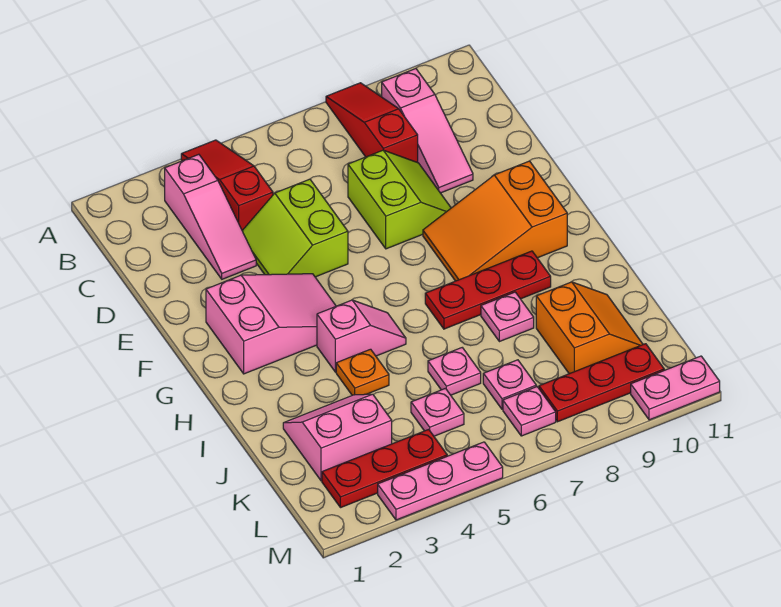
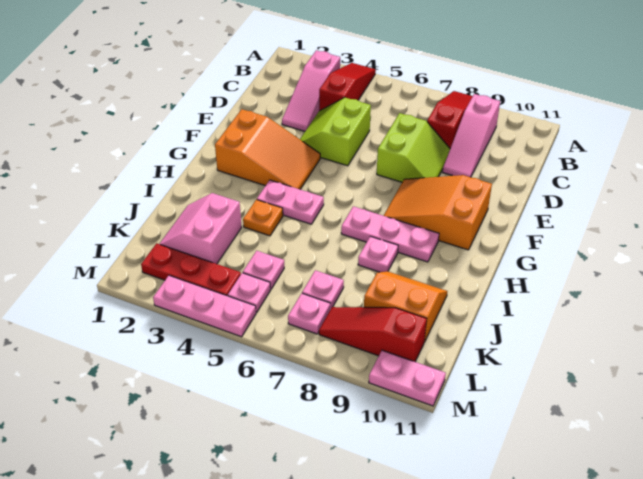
pink slope F2:G4 level 1 top 2 -> orange slope F2:G4 level 1 top 2
pink slope H4:H5 level 1 top 4 -> pink plate H4:H5 level 1
red plate H7:H9 level 1 -> pink plate H7:H9 level 1
pink slope J2:K3 level 1 top K -> pink slope J2:K3 level 1 top 3
pink plate J6 level 1 -> pink plate L5 level 1
orange slope J9:K10 level 1 top 9 -> orange slope J9:K10 level 1 top K
red plate L8:L10 level 1 -> red slope L8:L10 level 1 top 10

